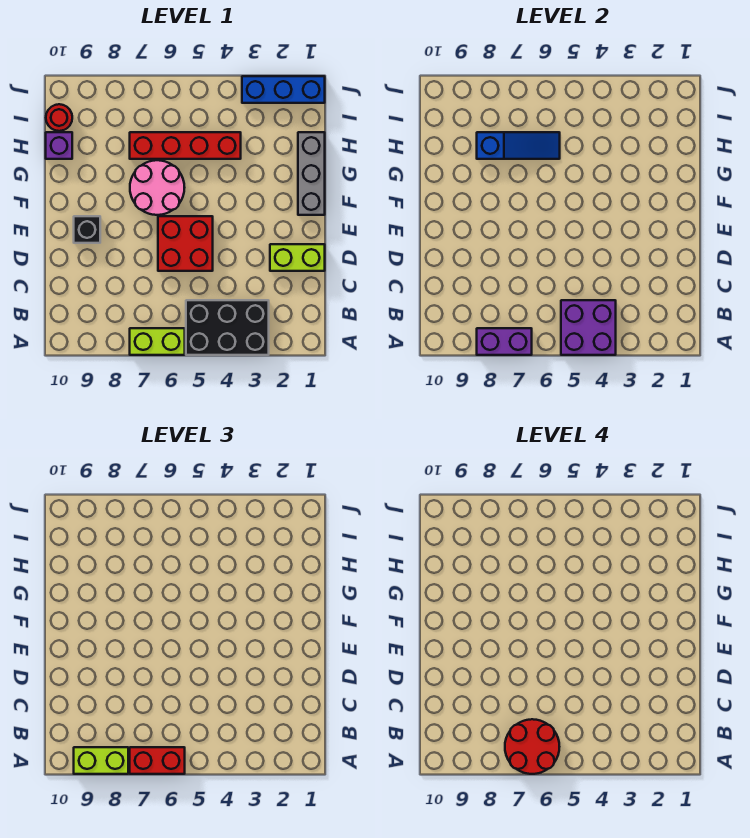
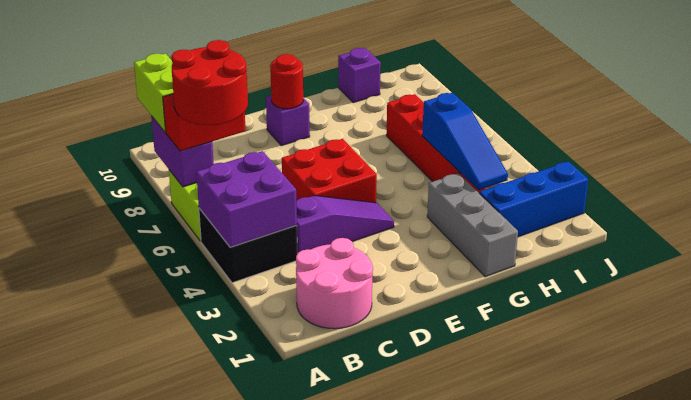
black brick A3:B5 level 1 -> black brick A4:B5 level 1
red brick A6:A7 level 3 -> red brick A7:B7 level 3
none -> purple slope C4:E4 level 1 top C
lime brick D1:D2 level 1 -> none
black brick E9 level 1 -> purple brick E9 level 1
grey brick F1:H1 level 1 -> grey brick G1:G3 level 1
pink round brick F6:G7 level 1 -> pink round brick B1:C2 level 1
blue slope H6:H8 level 2 top 8 -> blue slope H3:H5 level 2 top 5
red round brick I10 level 1 -> red round brick E9 level 2
blue brick J1:J3 level 1 -> blue brick H2:J2 level 1

